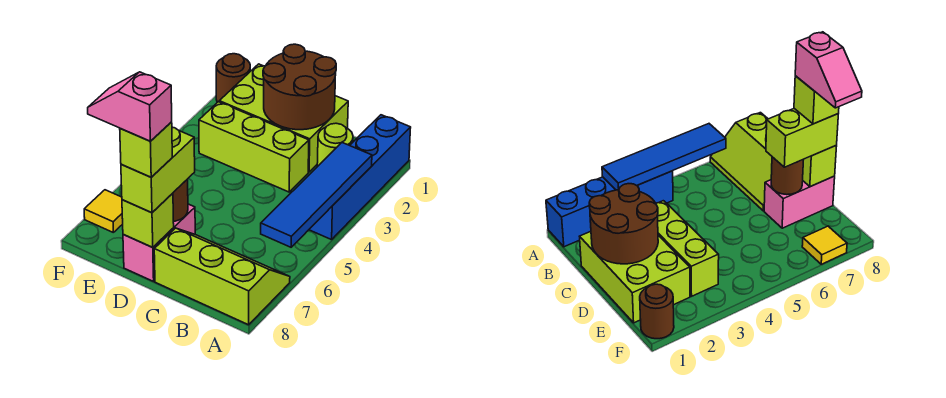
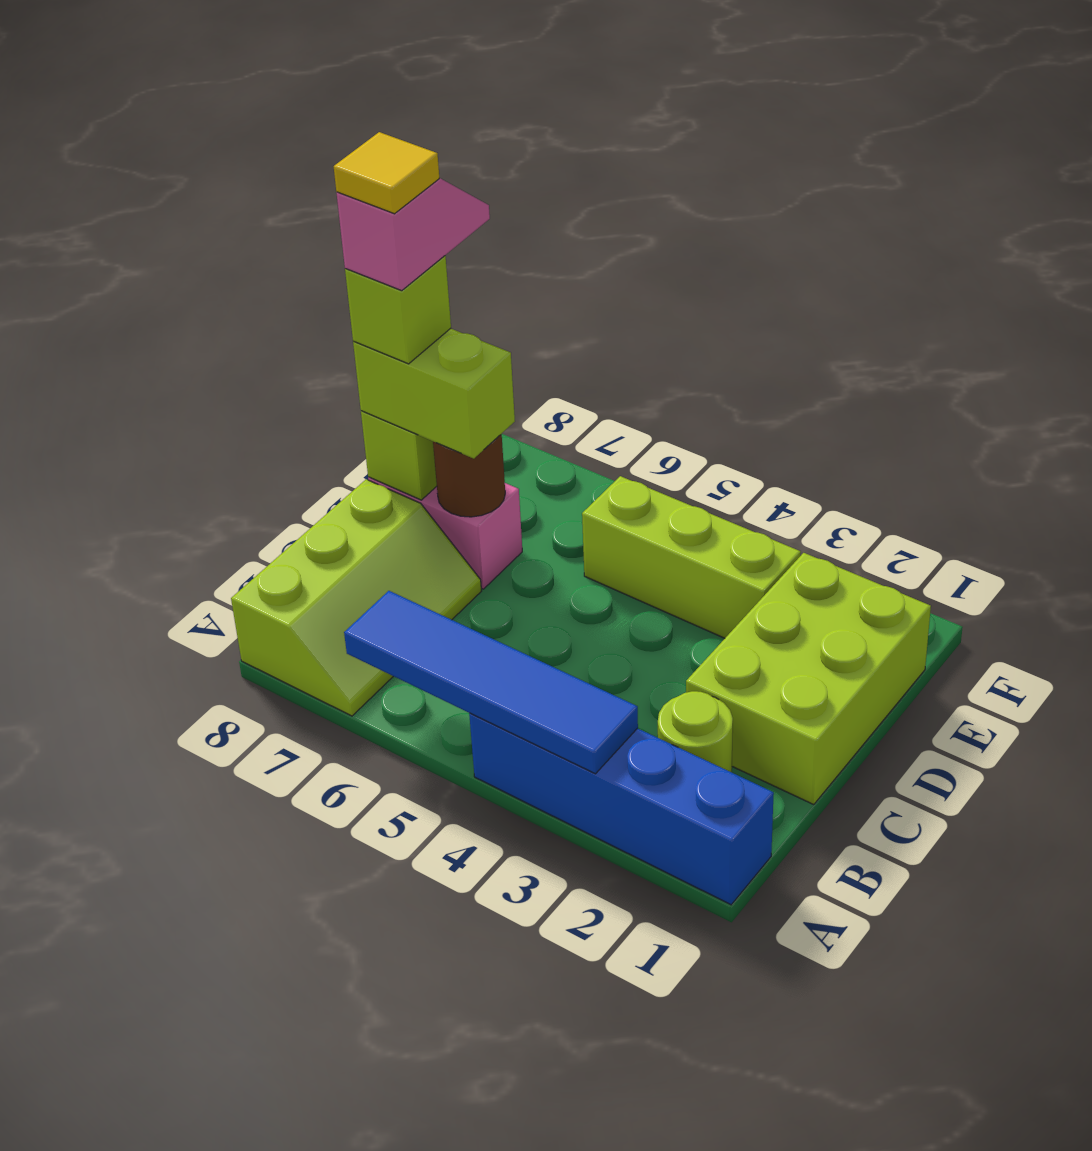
brown round brick C1:D2 level 2 -> none
lime brick C3:E3 level 1 -> lime brick E3:E5 level 1
brown round brick F1 level 1 -> none
yellow tile F7 level 1 -> yellow tile D8 level 6

